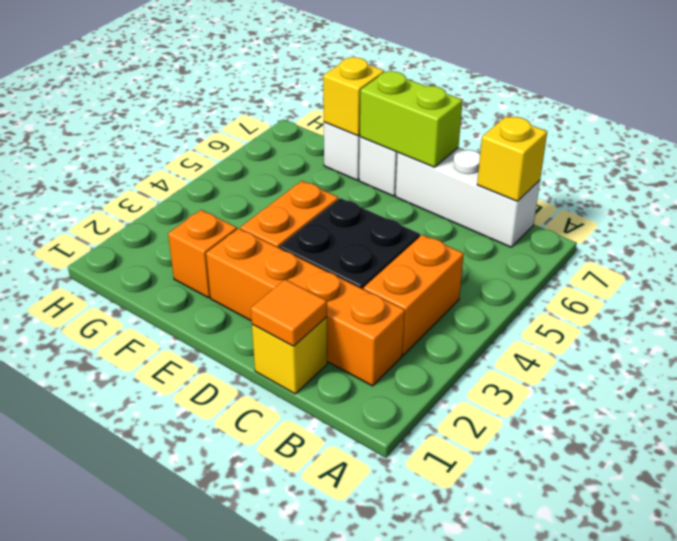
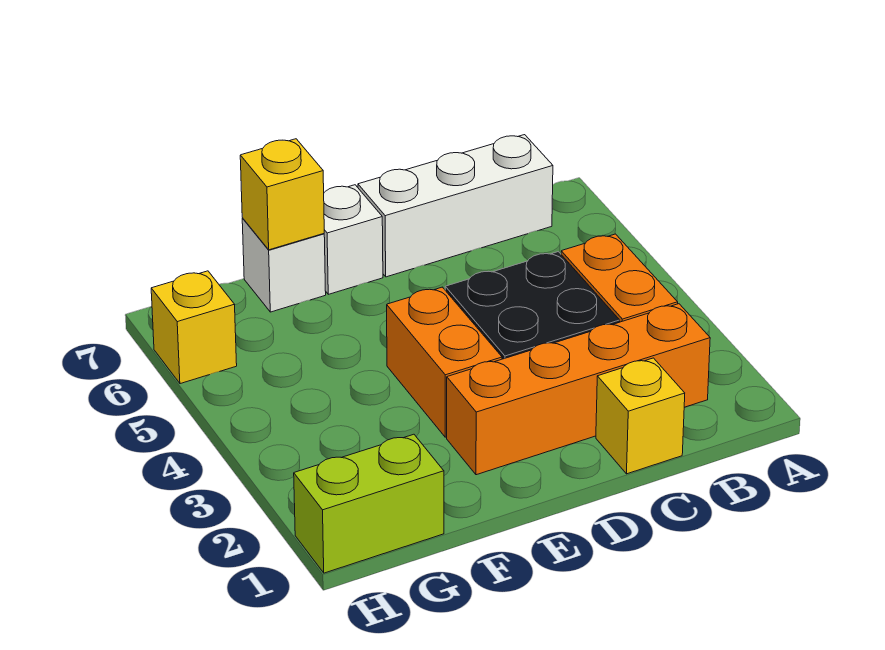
yellow brick B7 level 2 -> yellow brick H6 level 1
orange tile C1 level 2 -> none
lime brick D7:E7 level 2 -> lime brick G1:H1 level 1
orange brick F2 level 1 -> none

